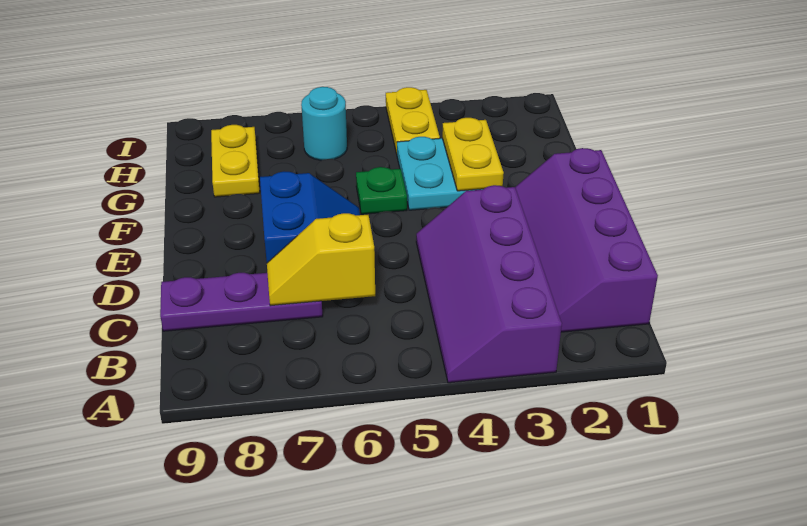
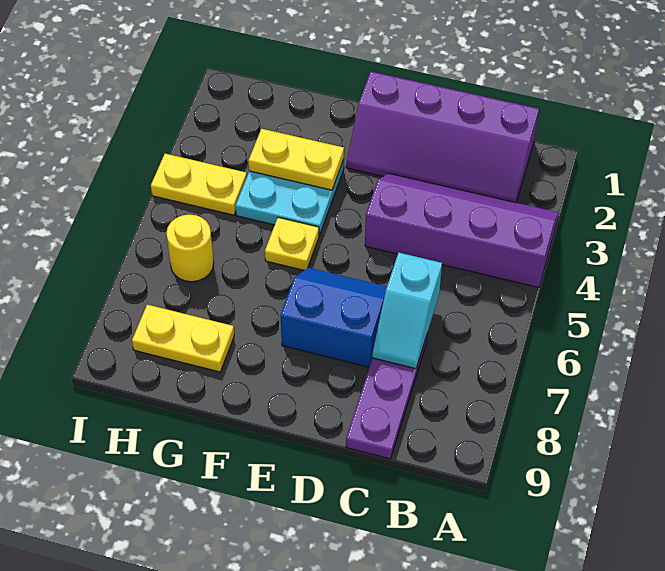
purple slope A3:D4 level 1 top 3 -> purple slope A3:D4 level 1 top 4
yellow slope C6:C7 level 2 top 6 -> cyan slope C6:C7 level 2 top 6
green plate F5 level 1 -> yellow plate F5 level 1
cyan round brick H6 level 1 -> yellow round brick H6 level 1

